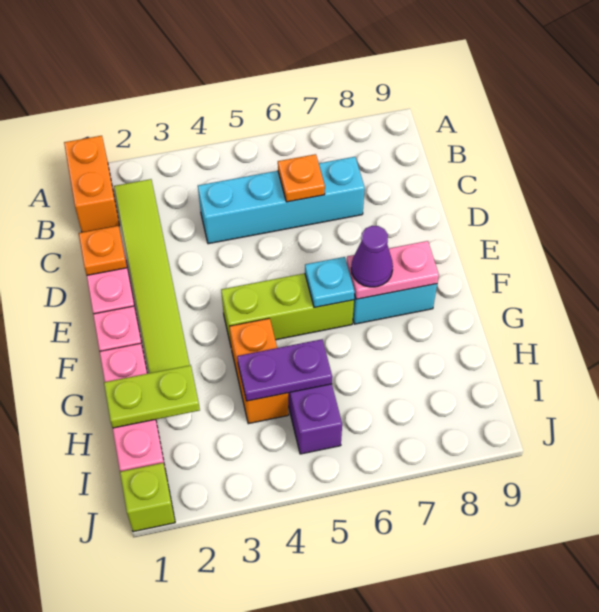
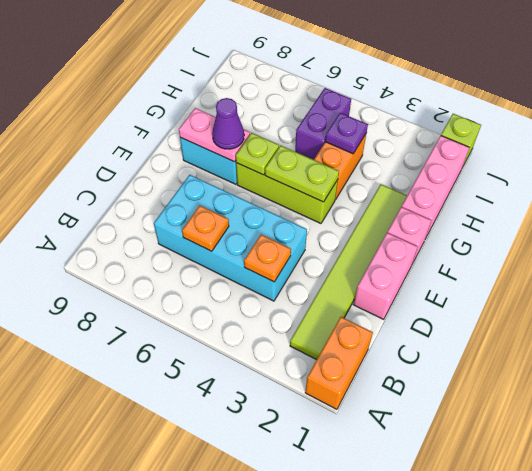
cyan brick C4:C7 level 1 -> cyan brick C4:D7 level 1
orange plate D1 level 2 -> orange plate C4 level 2
cyan plate F6 level 2 -> lime plate F6 level 2
lime plate H1:H2 level 2 -> lime plate F4:F5 level 2
purple plate H4:H5 level 2 -> purple plate H4 level 2

